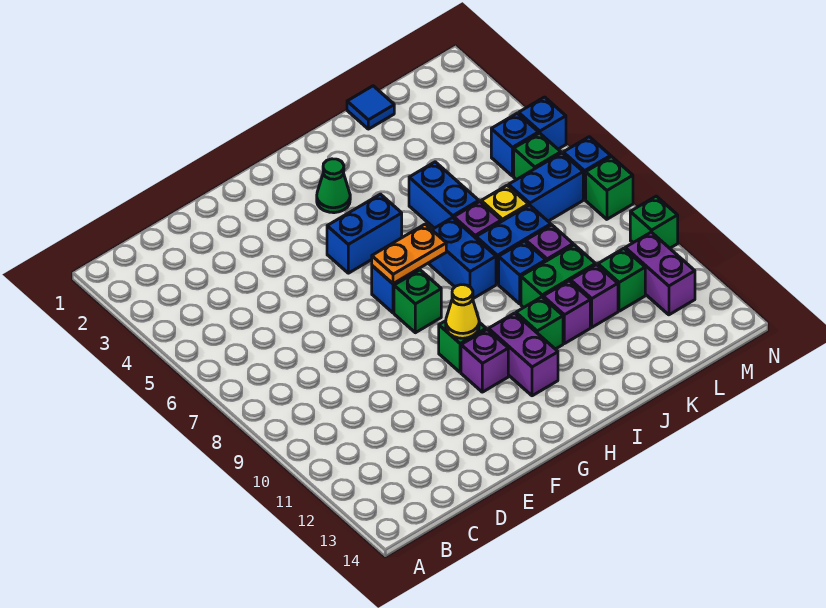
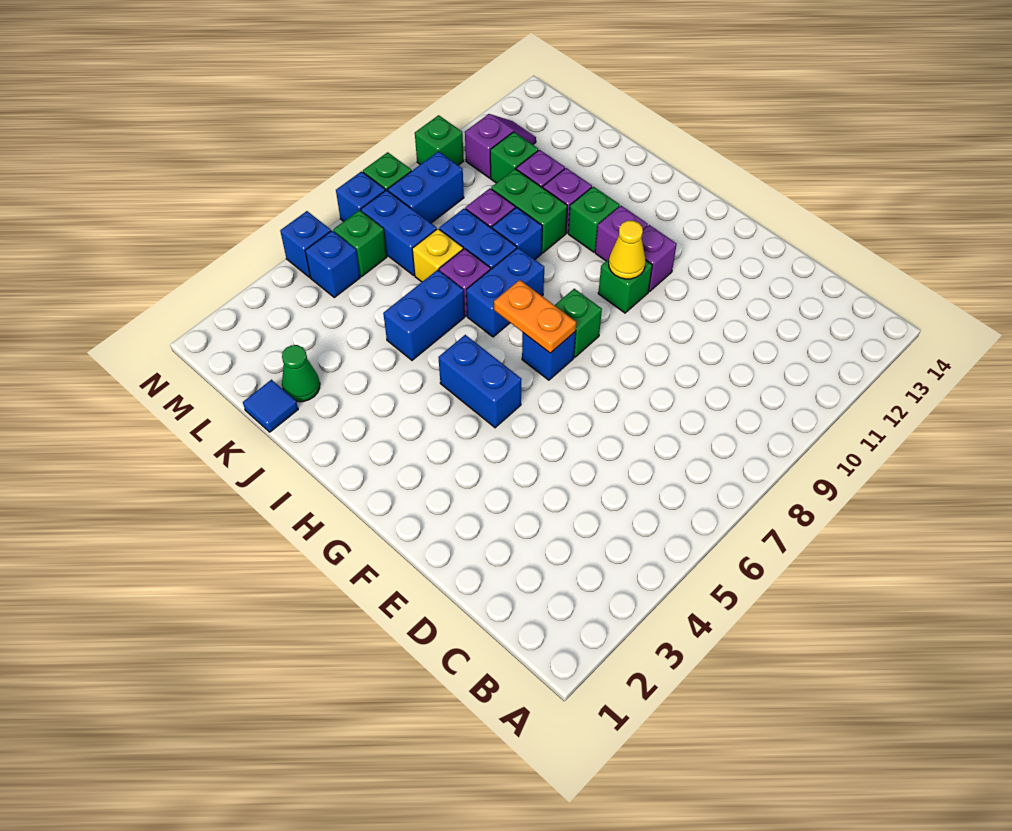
green cone H3 level 1 -> green cone K2 level 1
purple brick H11:H12 level 1 -> purple brick H11 level 1
none -> blue brick M8:M9 level 1
purple brick M11:M12 level 1 -> purple slope M11:M12 level 1 top 11

